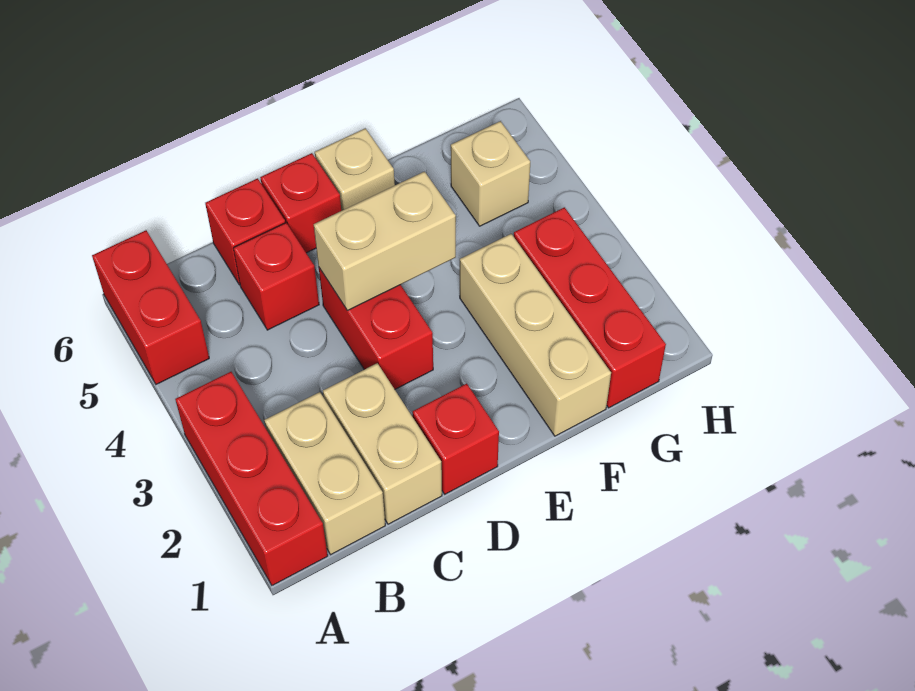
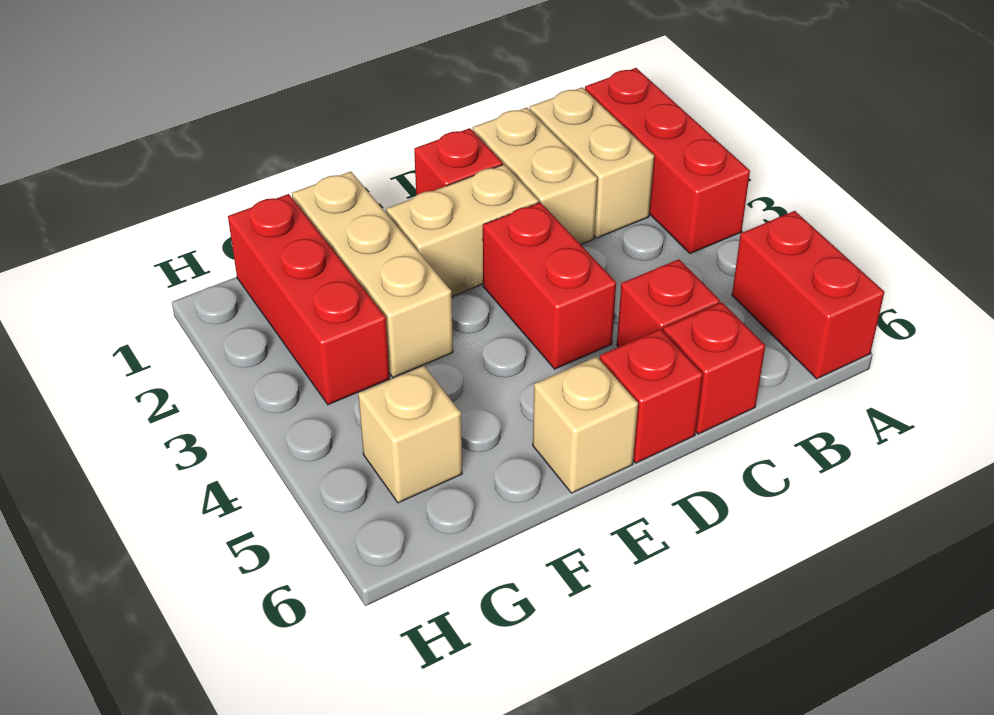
tan brick D4:E4 level 2 -> tan brick D2:E2 level 1

